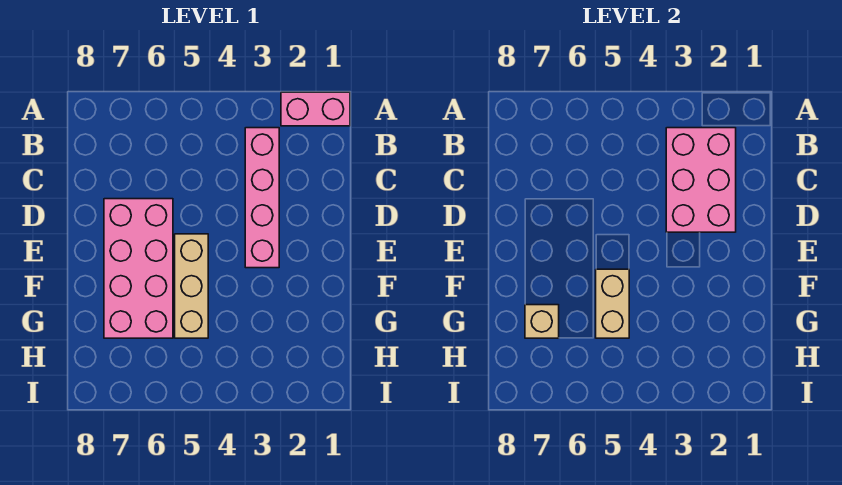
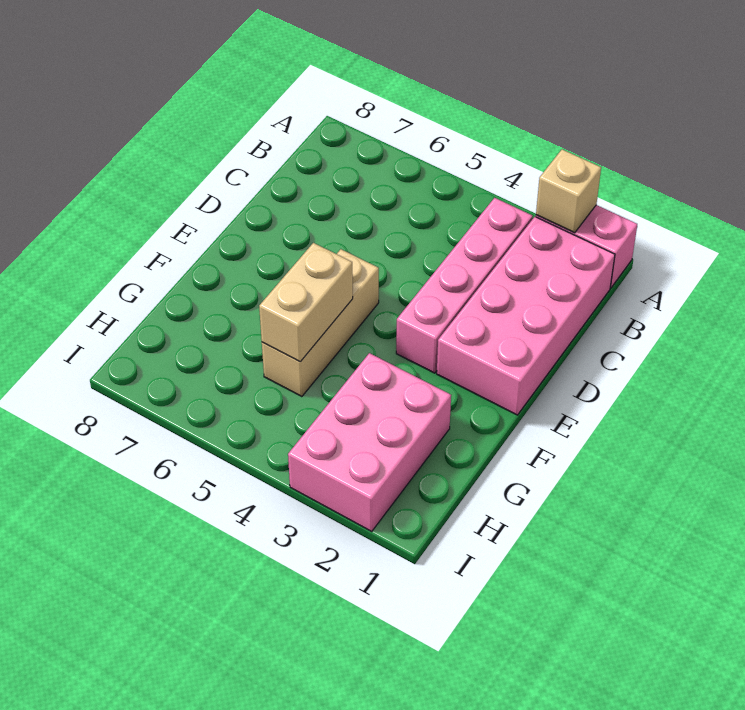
pink brick B2:D3 level 2 -> pink brick G2:I3 level 1
pink brick D6:G7 level 1 -> pink brick B1:E2 level 1
tan brick G7 level 2 -> tan brick A2 level 2

